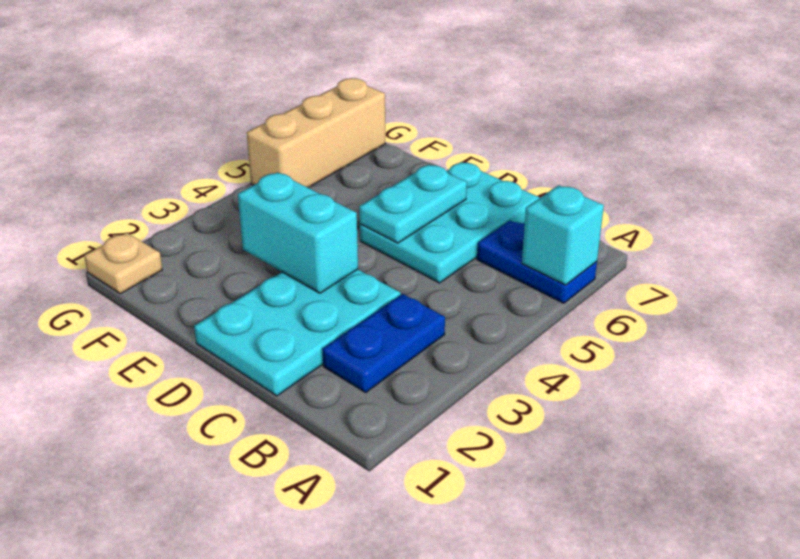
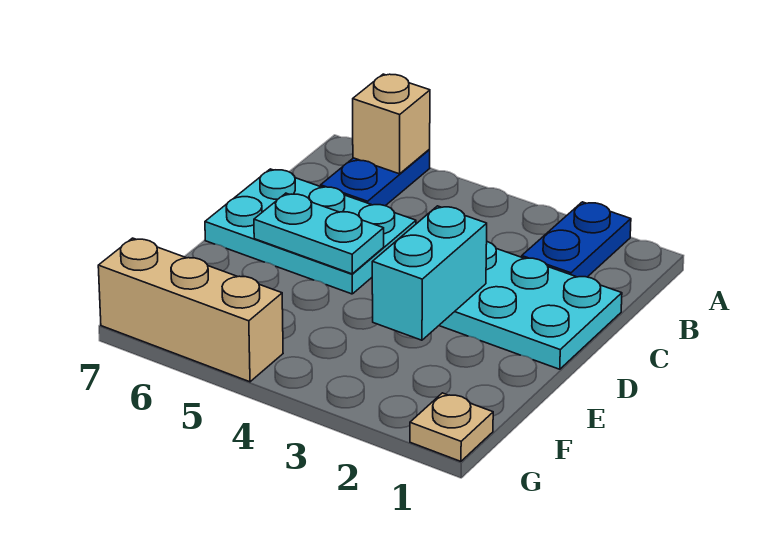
cyan brick A6 level 2 -> tan brick A6 level 2
blue plate B2:B3 level 1 -> blue plate A2:B2 level 1

